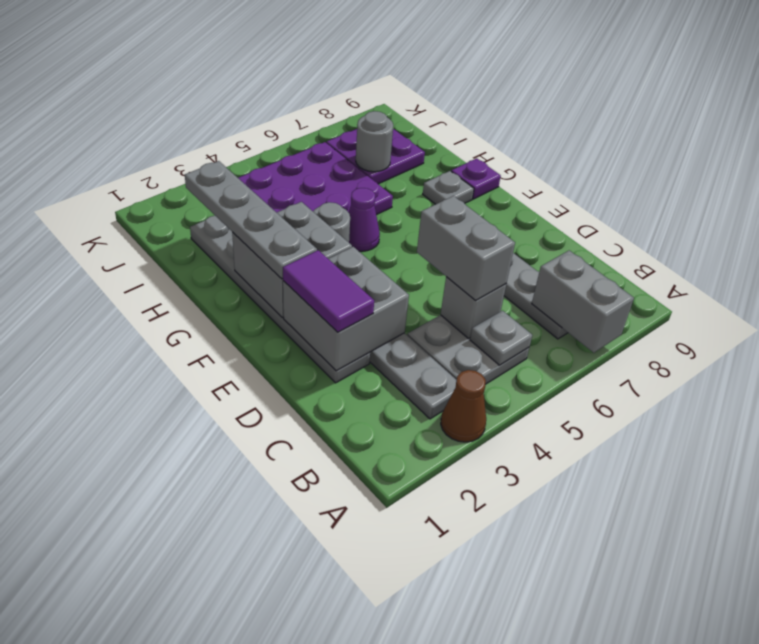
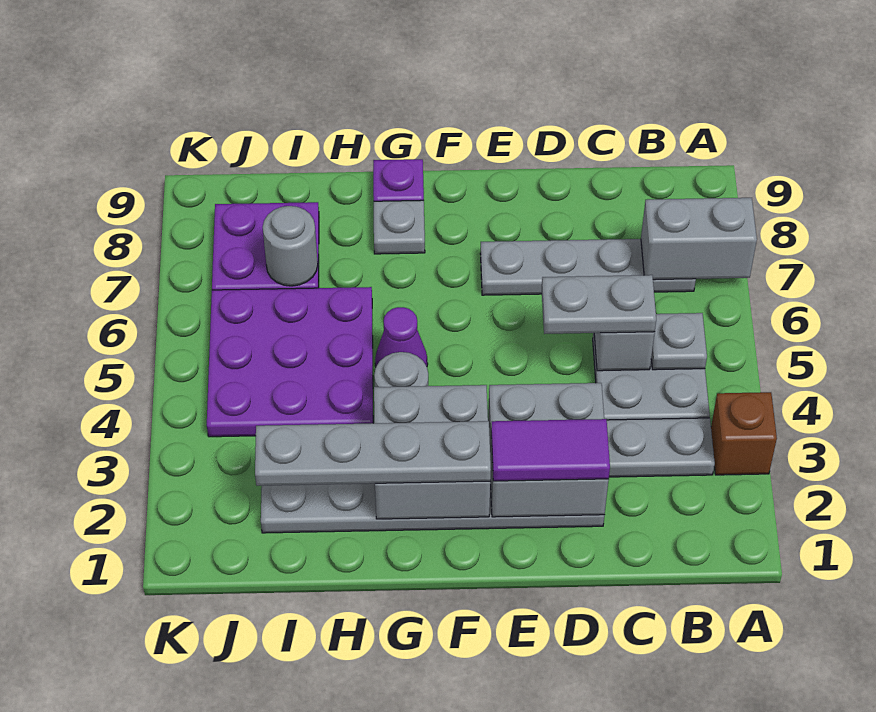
brown cone A3 level 1 -> brown brick A3 level 1
grey brick C5:D5 level 3 -> grey plate C5:D5 level 3

